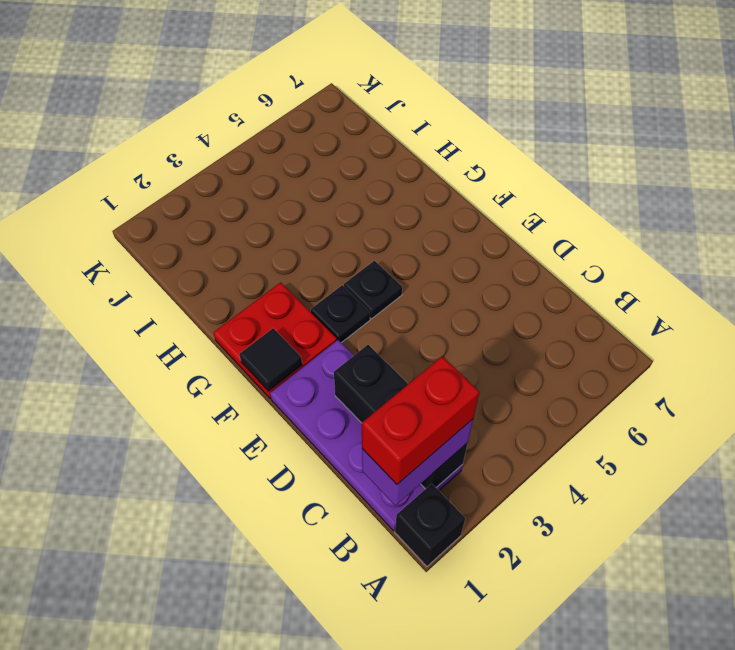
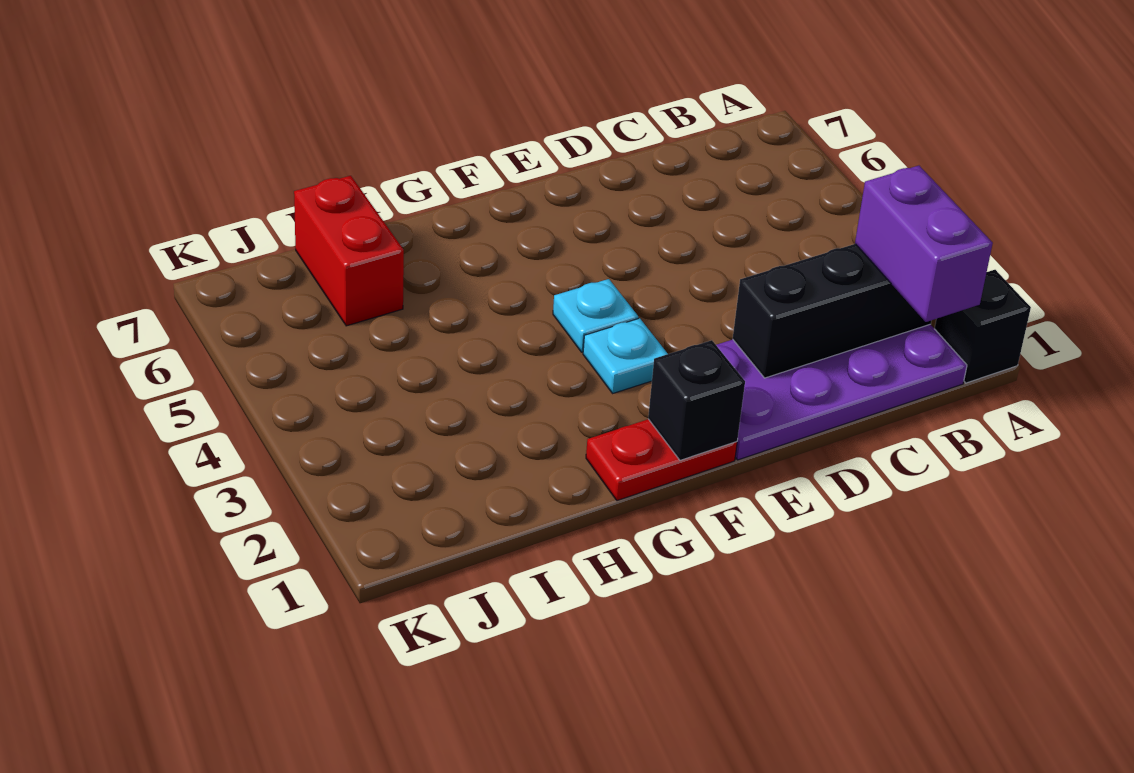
red brick B1:B2 level 4 -> red brick I6:I7 level 1
red plate F1:G2 level 1 -> red plate F1:G1 level 1
black tile F1 level 2 -> black brick F1 level 2
black plate F3 level 1 -> cyan plate F3 level 1
black plate F4 level 1 -> cyan plate F4 level 1

